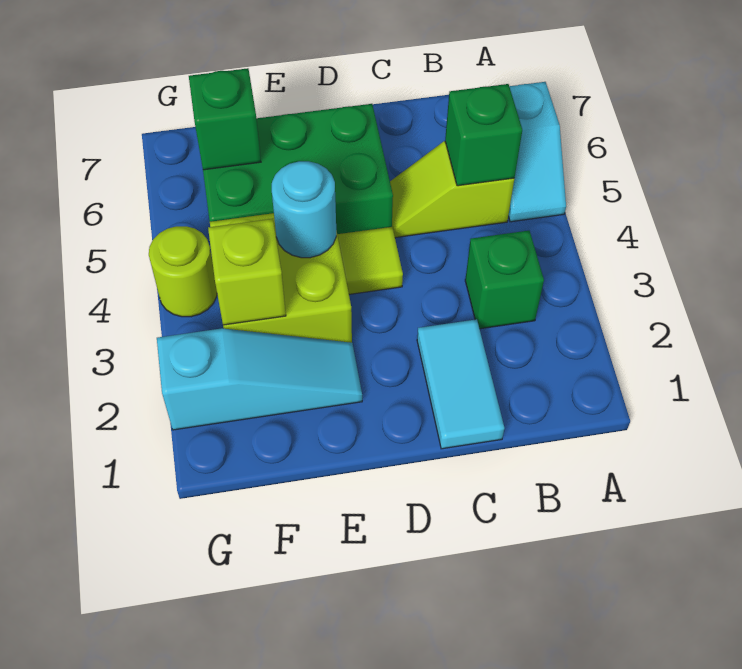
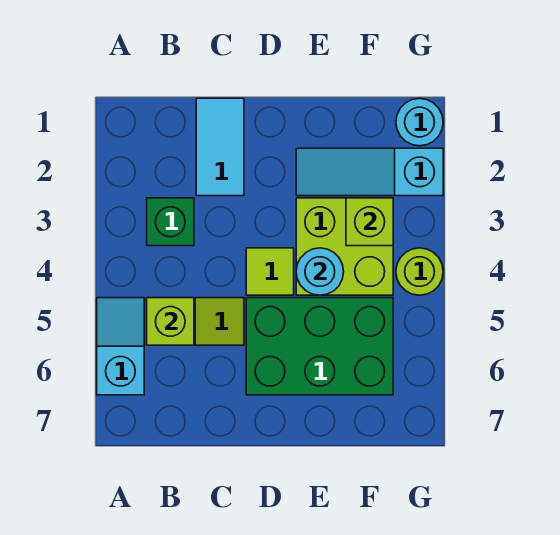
green brick B5 level 2 -> lime brick B5 level 2
green brick F6 level 2 -> none
none -> cyan round brick G1 level 1

